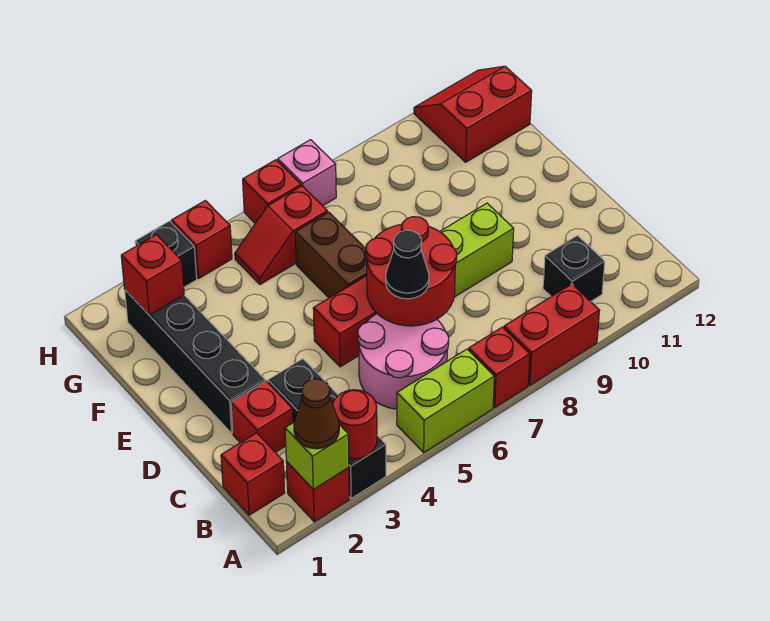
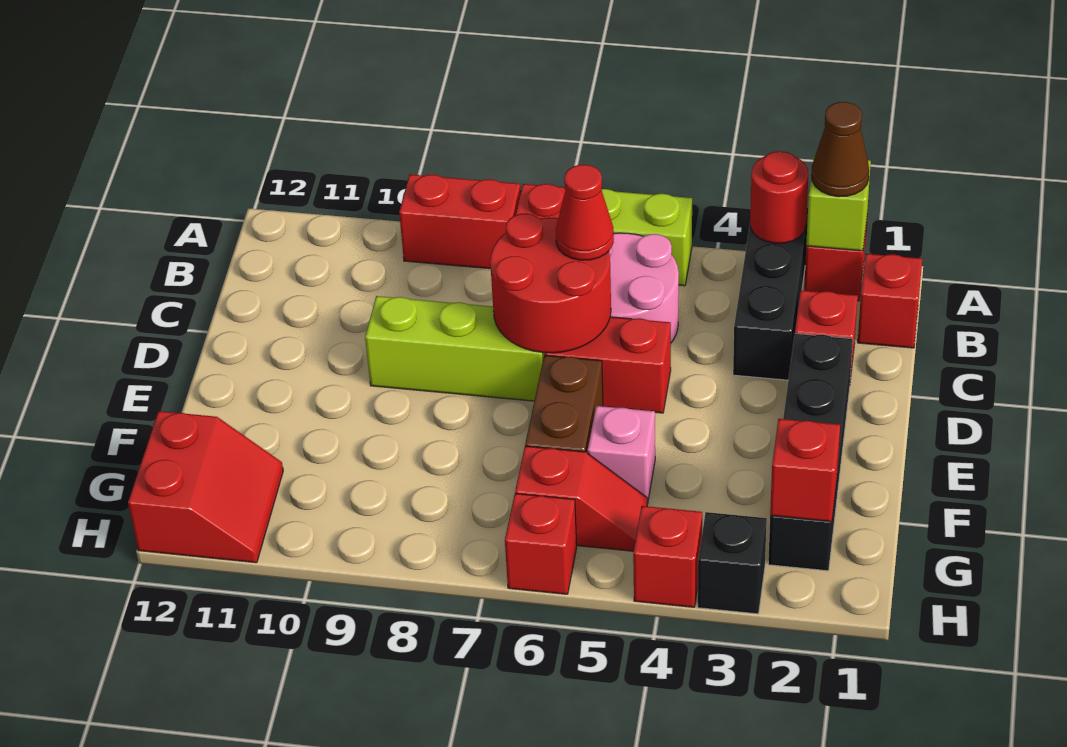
black brick B10 level 1 -> none
black cone C6 level 3 -> red cone C6 level 3
red slope G11:H12 level 1 top G -> red slope G11:H12 level 1 top 12
pink brick H7 level 1 -> pink brick F5 level 1

